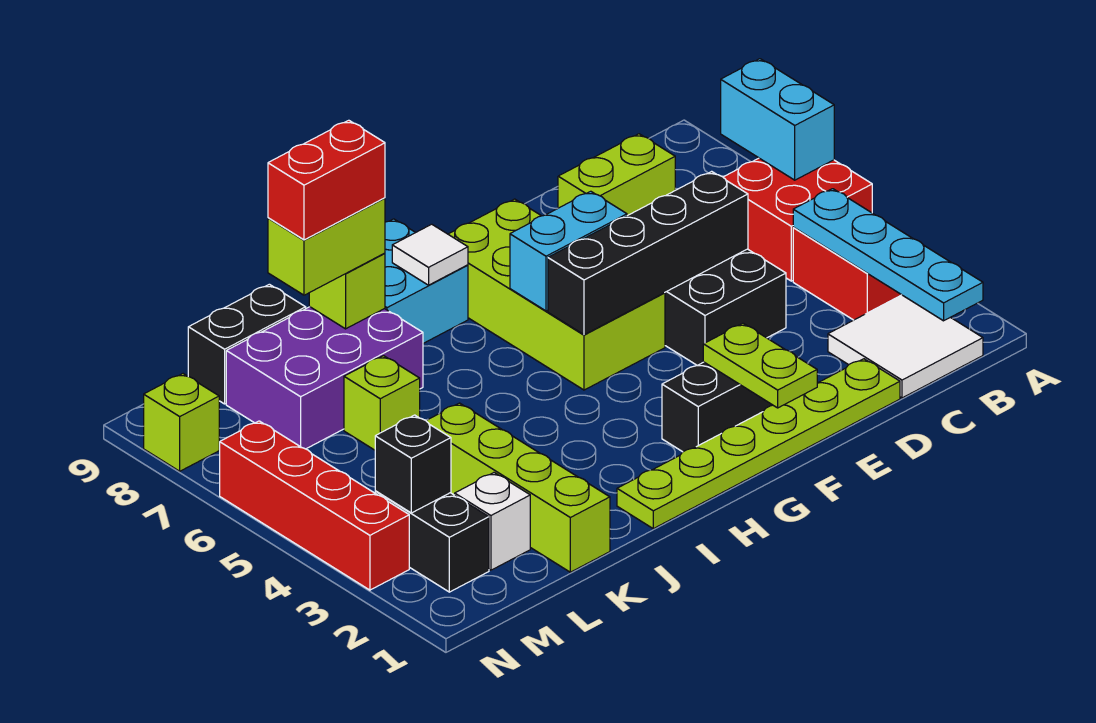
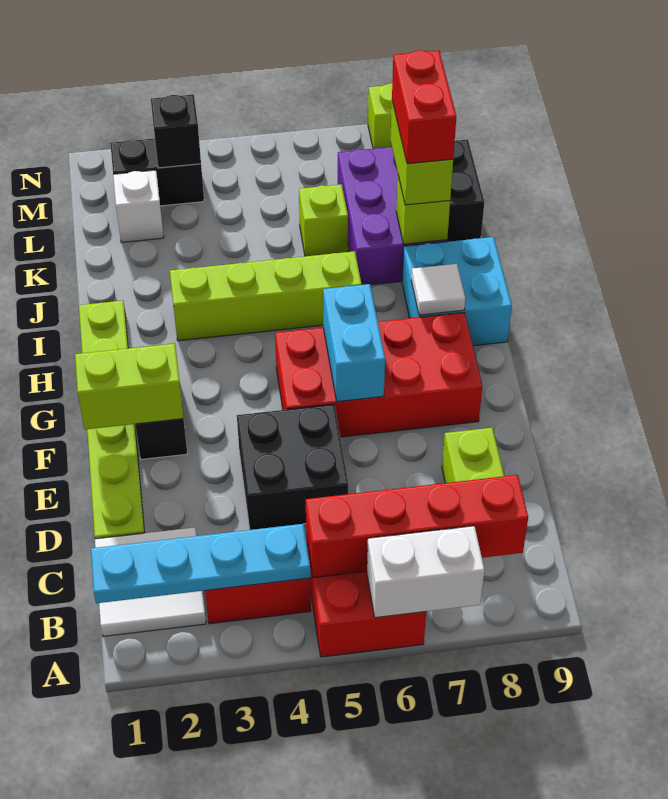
cyan brick A6:A7 level 2 -> white brick A6:A7 level 2
black brick D5:G5 level 2 -> none
lime plate F1:F2 level 2 -> lime brick F1:F2 level 2
lime brick F5:G8 level 1 -> red brick F5:G8 level 1
lime brick K1:K4 level 1 -> lime brick I3:I6 level 1
red brick N3:N6 level 1 -> red brick B5:B8 level 2

